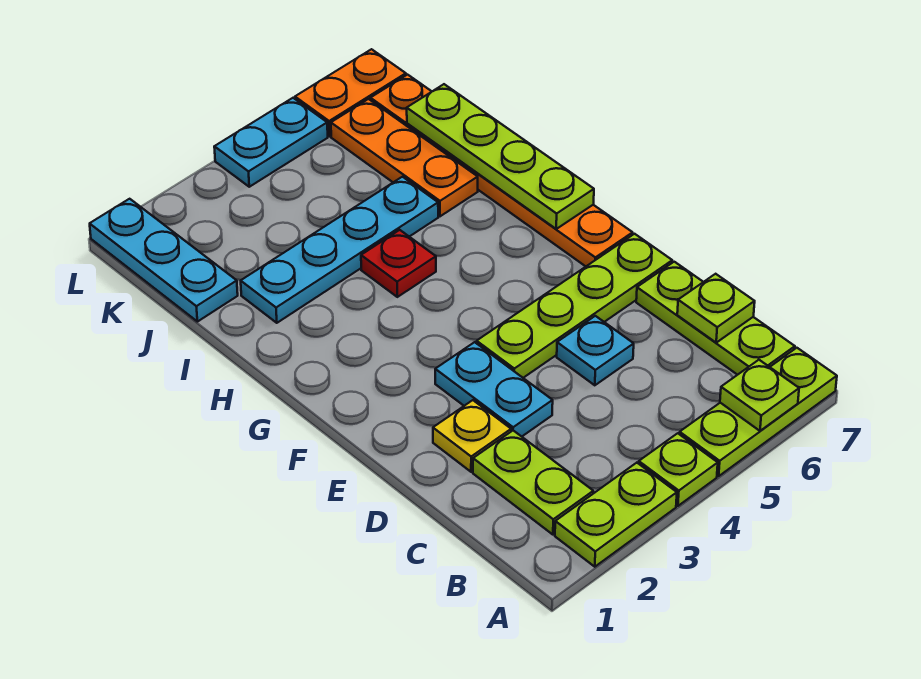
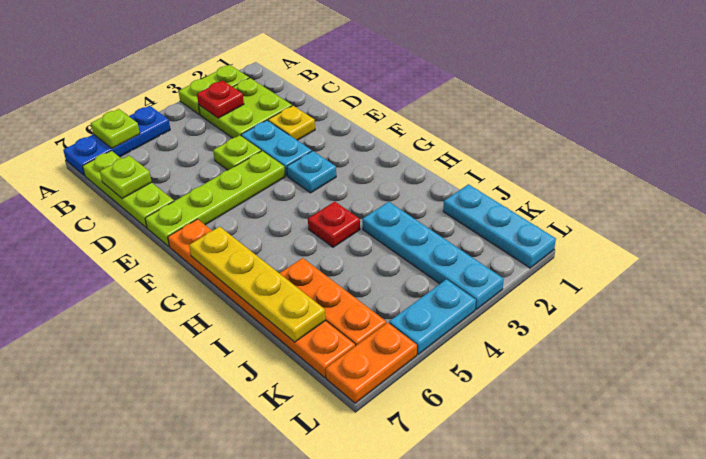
lime plate A4 level 1 -> lime plate D4 level 1
lime plate A5:A7 level 1 -> blue plate A5:A7 level 1
lime plate B2:C2 level 1 -> lime plate B2:C3 level 1
none -> red plate B3 level 2
cyan plate D5 level 1 -> cyan plate F3 level 1
lime plate G7:J7 level 2 -> yellow plate G7:J7 level 2
cyan plate I2:I5 level 1 -> cyan plate I3:L3 level 1

